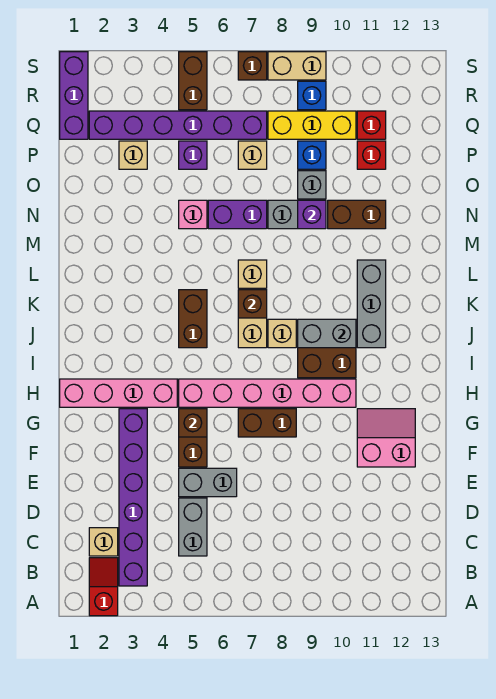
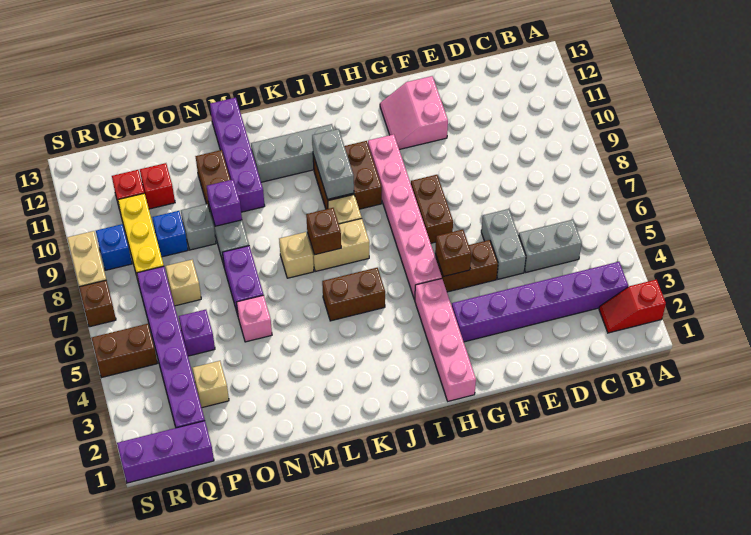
tan brick C2 level 1 -> none
none -> purple brick M10:M13 level 1

